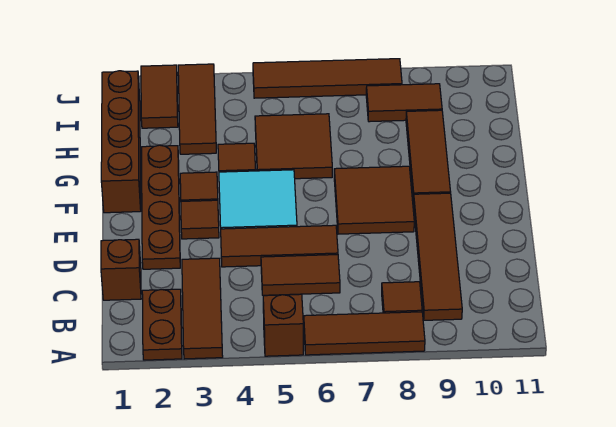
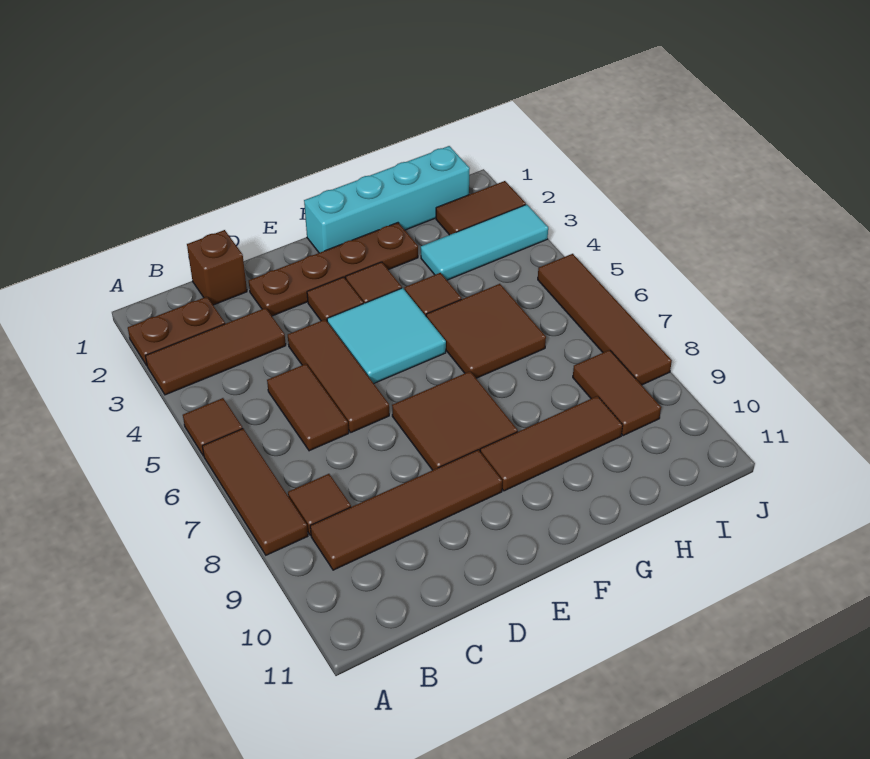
brown brick A5 level 1 -> brown tile A5 level 1
brown brick F1:I1 level 1 -> cyan brick F1:I1 level 1
brown tile H3:J3 level 1 -> cyan tile H3:J3 level 1

